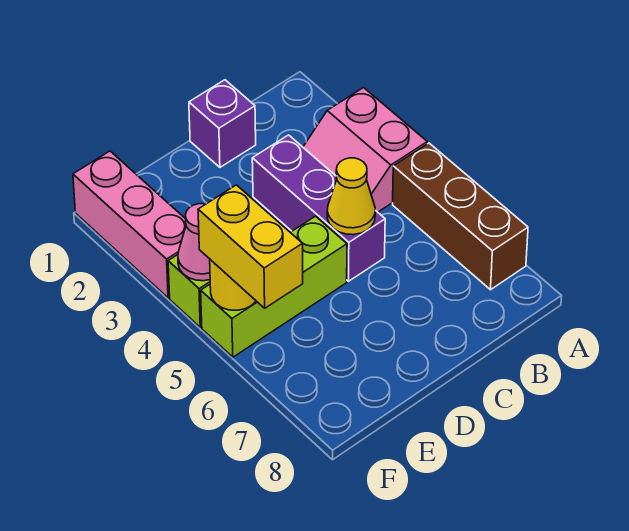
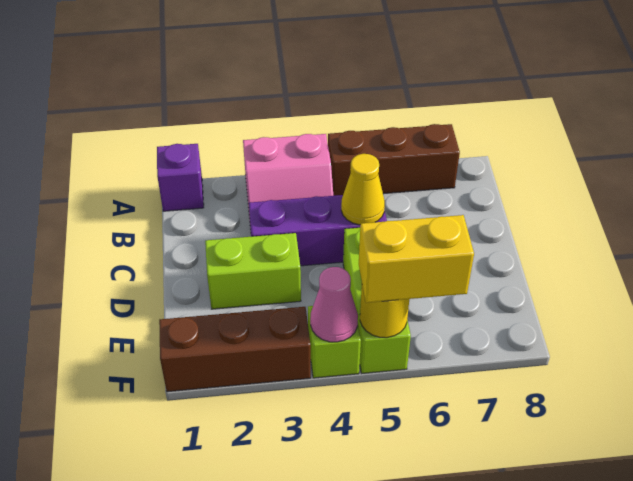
purple brick C1 level 1 -> purple brick A1 level 1
none -> lime brick D2:D3 level 1
pink brick F1:F3 level 1 -> brown brick F1:F3 level 1

